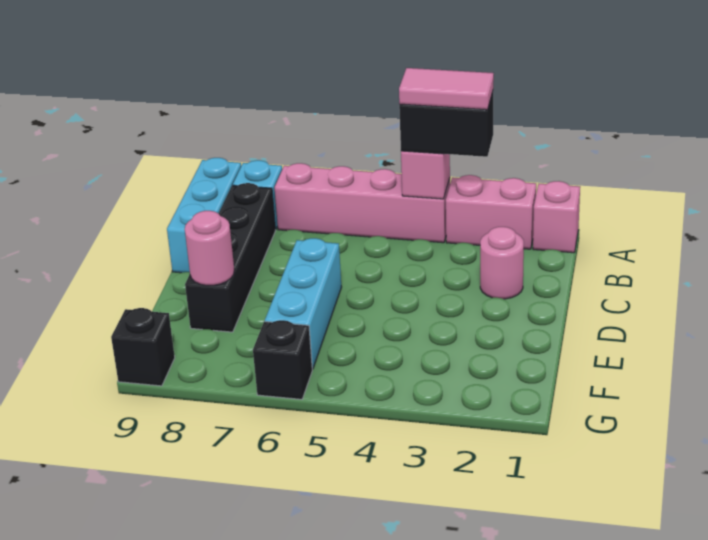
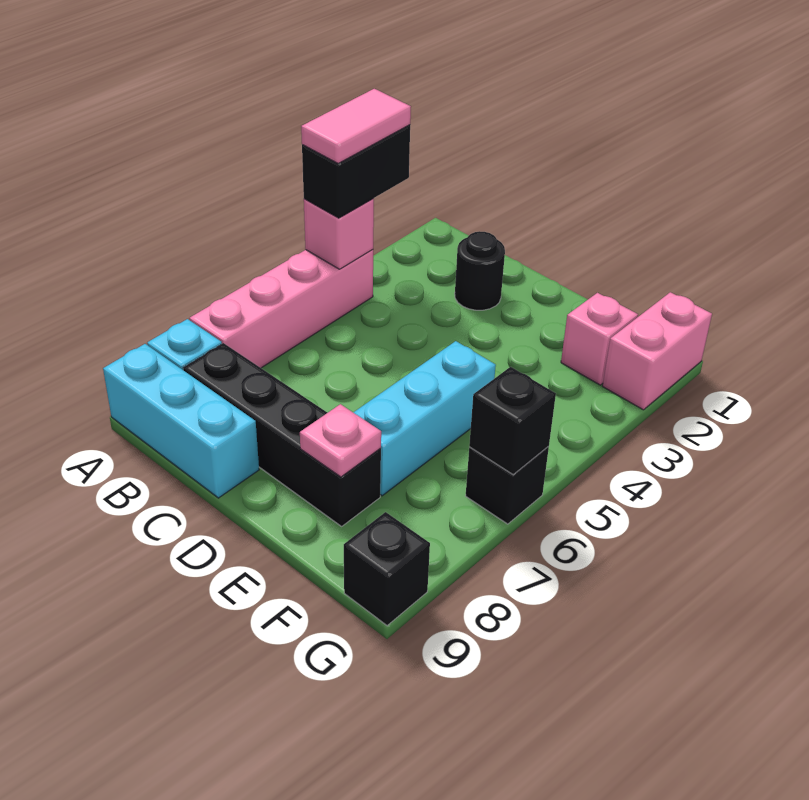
pink brick A1 level 1 -> pink brick F2 level 1
pink brick A2:A3 level 1 -> pink brick G1:G2 level 1
pink round brick C2 level 1 -> black round brick C2 level 1
cyan brick D6:F6 level 1 -> cyan brick E5:E7 level 1
pink round brick E8 level 2 -> pink plate E8 level 2
none -> black brick G6 level 2

